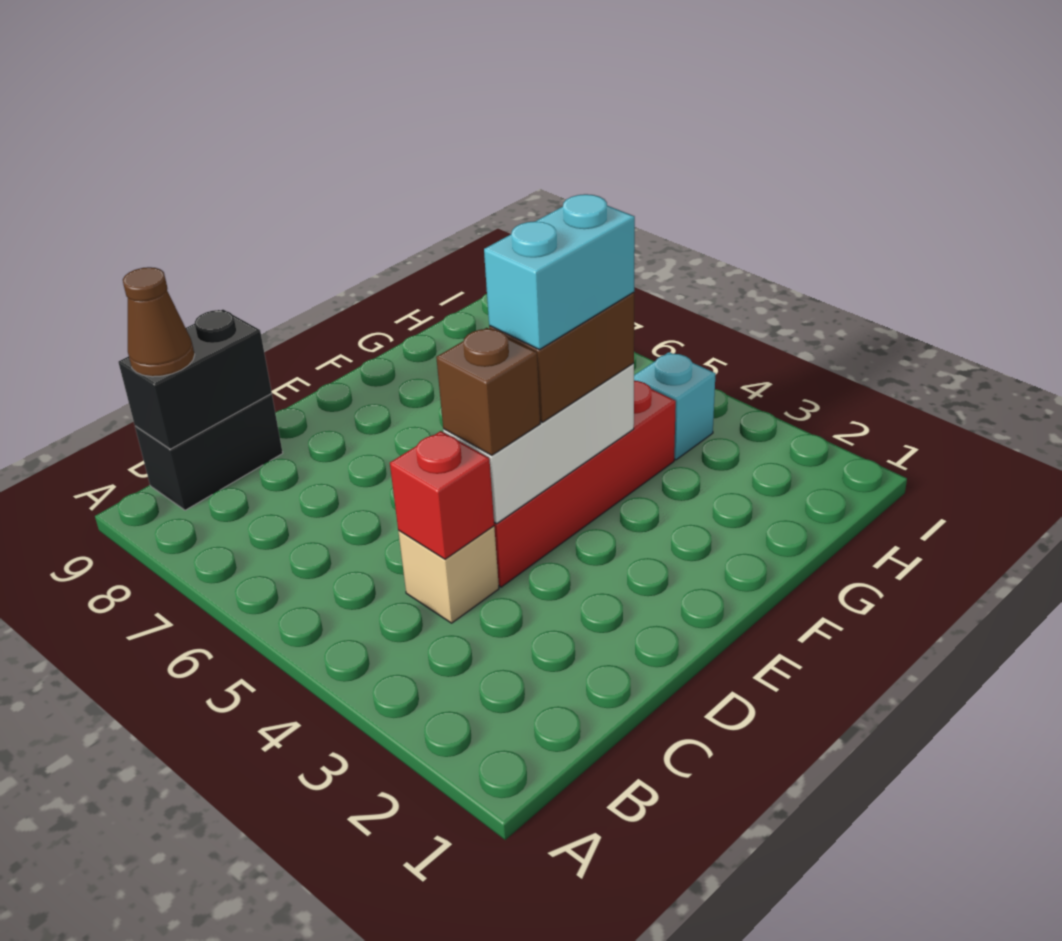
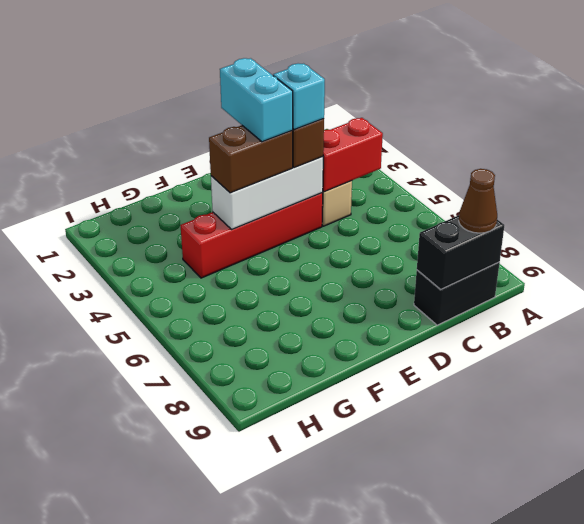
red brick C4 level 2 -> red brick B4:C4 level 2
cyan brick E4:F4 level 4 -> cyan brick E3:E4 level 4
cyan brick H4 level 1 -> cyan brick D4 level 4

